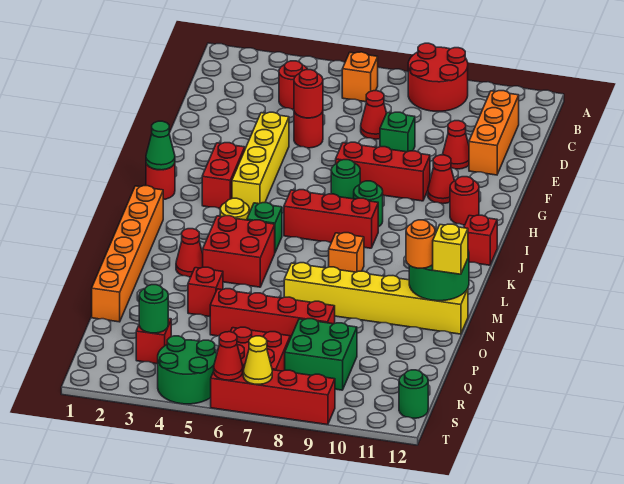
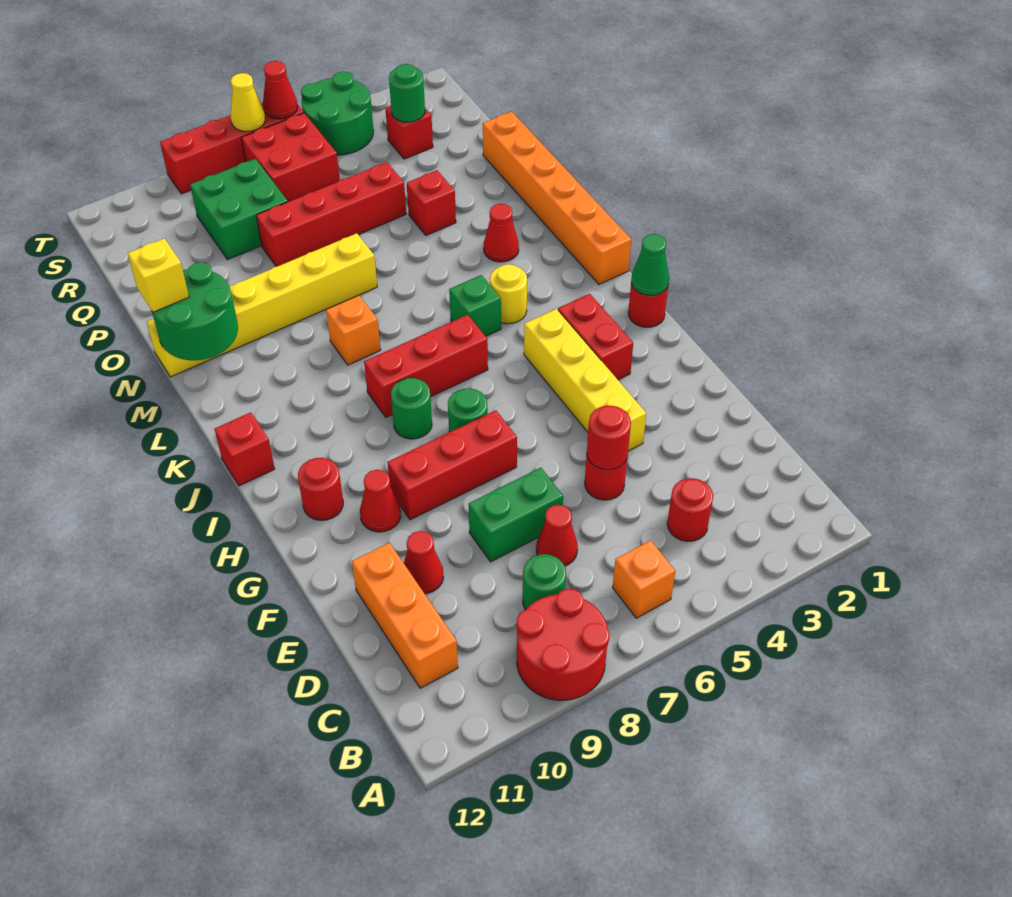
green brick E8 level 1 -> green brick E7:E8 level 1
red brick L4:M5 level 1 -> none
orange round brick N11 level 3 -> none
green round brick S12 level 1 -> green round brick C8 level 1

